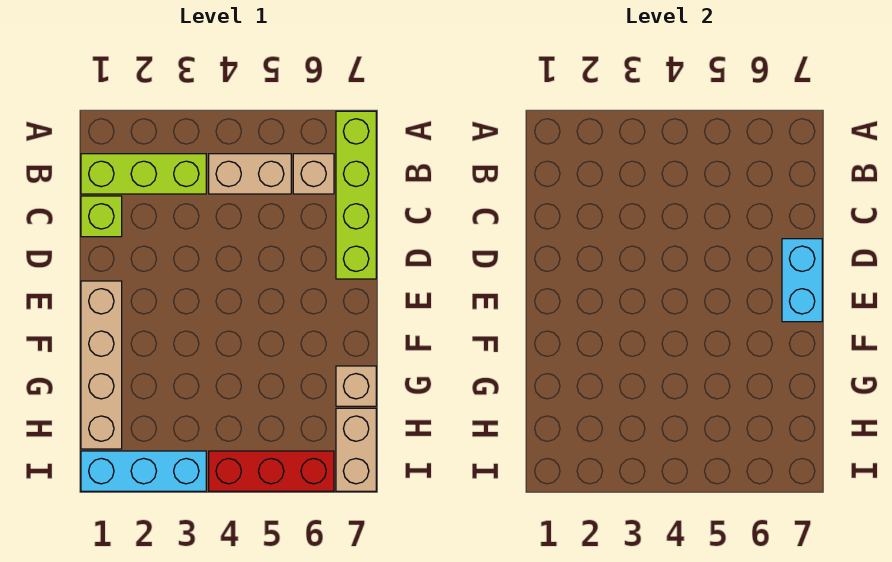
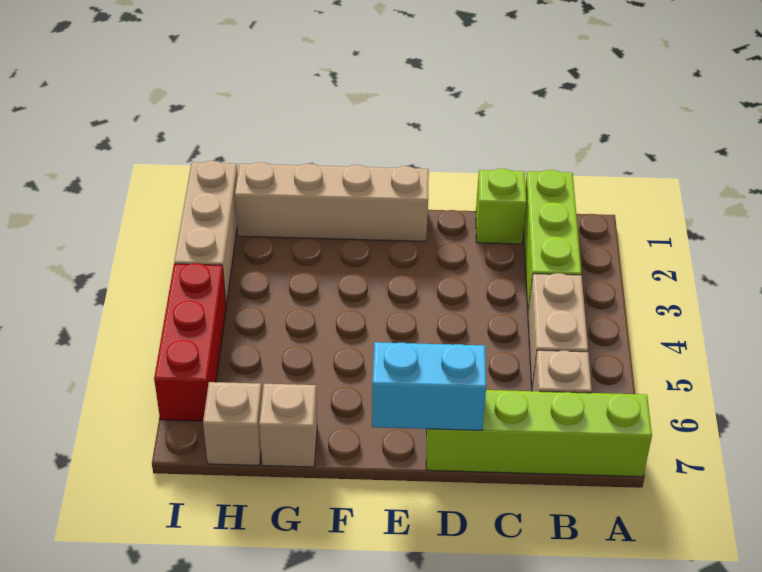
tan brick H7:I7 level 1 -> tan brick H7 level 1
cyan brick I1:I3 level 1 -> tan brick I1:I3 level 1

